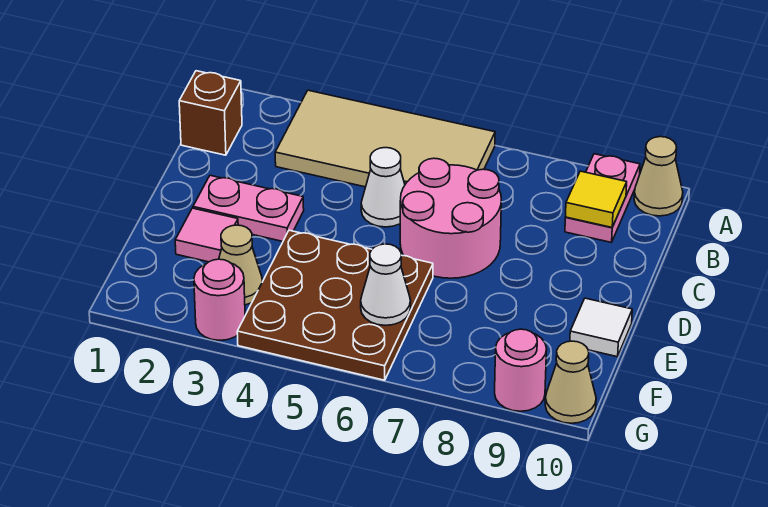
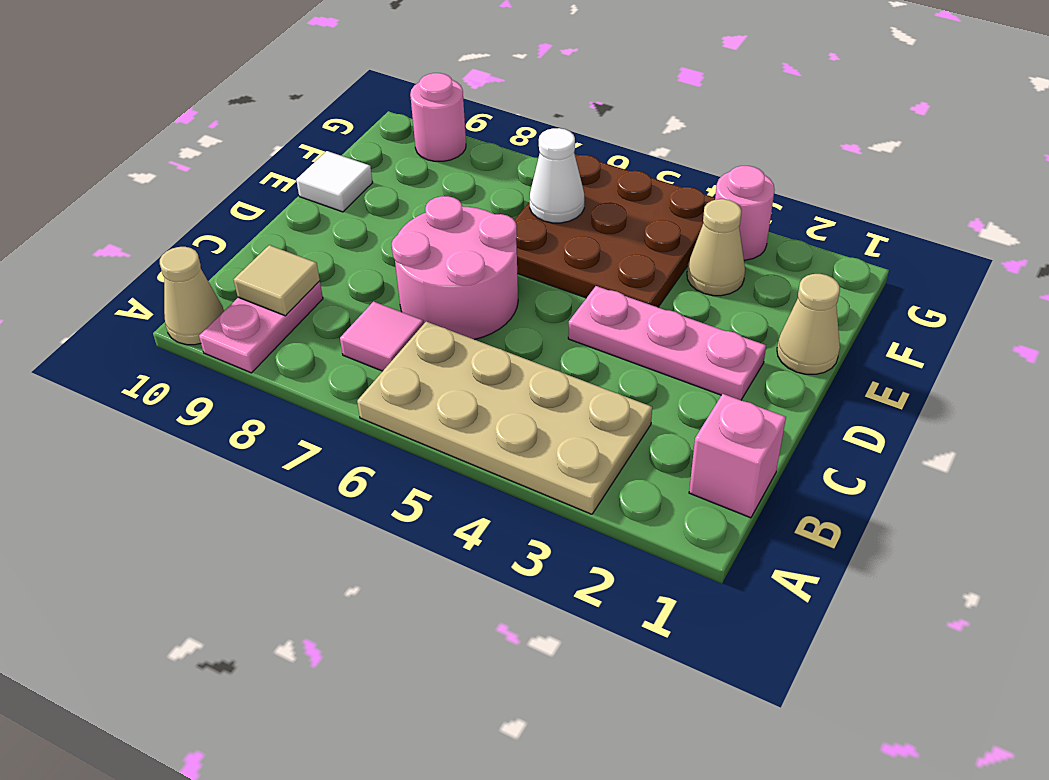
tan tile A3:B6 level 1 -> tan plate A3:B6 level 1
brown brick B1 level 1 -> pink brick B1 level 1
yellow tile B9 level 2 -> tan tile B9 level 2
white cone C5 level 1 -> none
pink plate D2:D3 level 1 -> pink plate D2:D4 level 1
pink tile E2 level 1 -> pink tile B7 level 1
tan cone G10 level 1 -> tan cone E1 level 1

